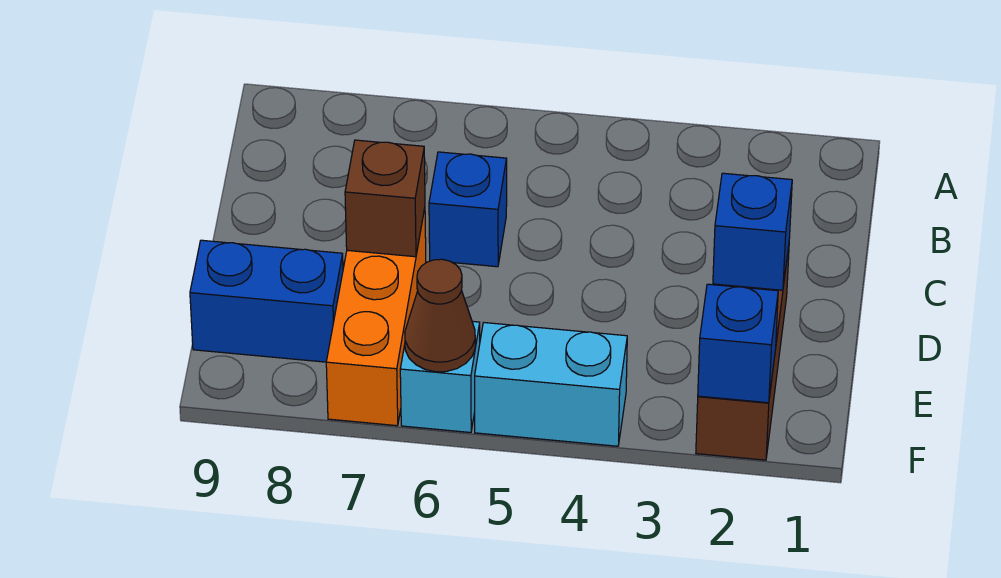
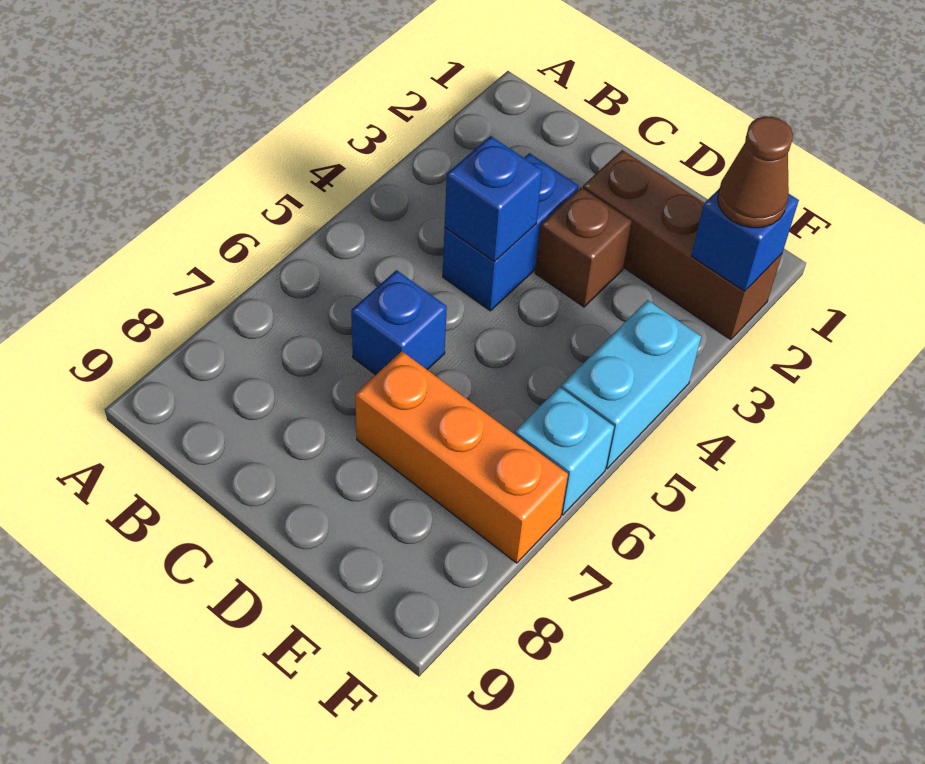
blue brick D2 level 2 -> blue brick C4 level 2
brown brick D7 level 2 -> brown brick D3 level 1
blue brick E8:E9 level 1 -> blue brick C3:C4 level 1
brown cone F6 level 2 -> brown cone F2 level 3

